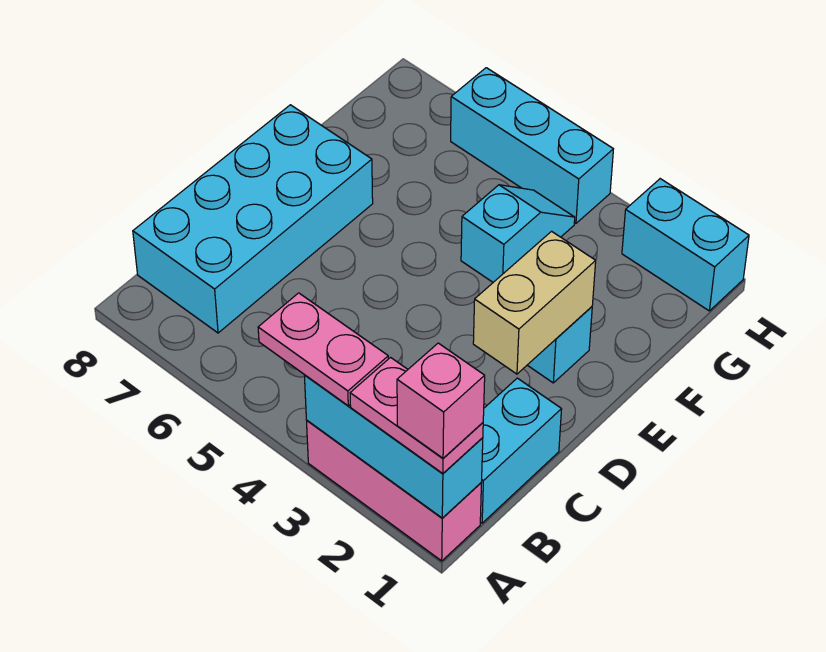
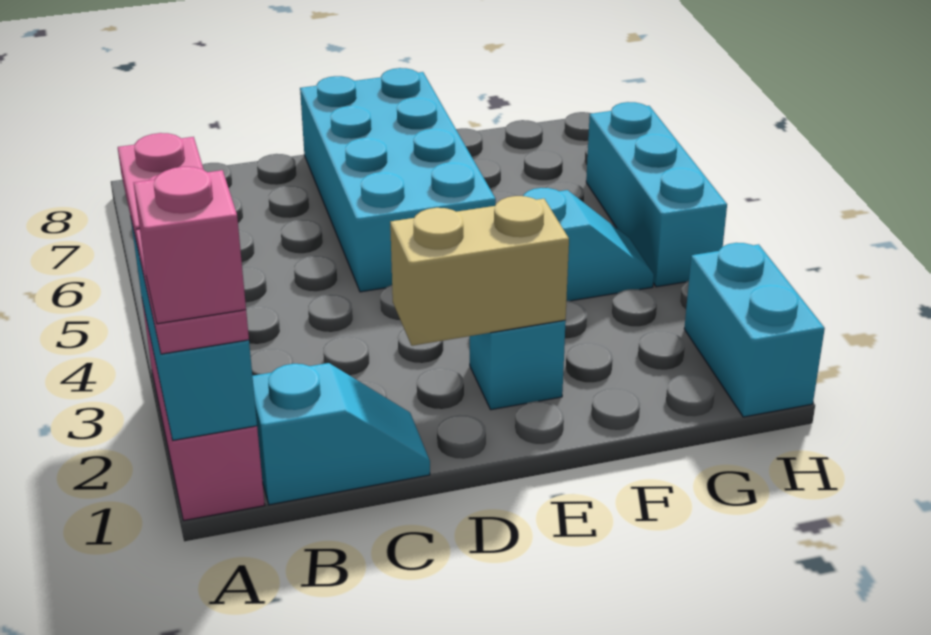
cyan brick B1:C1 level 1 -> cyan slope B1:C1 level 1 top B
cyan brick B7:E8 level 1 -> cyan brick D5:E8 level 1

